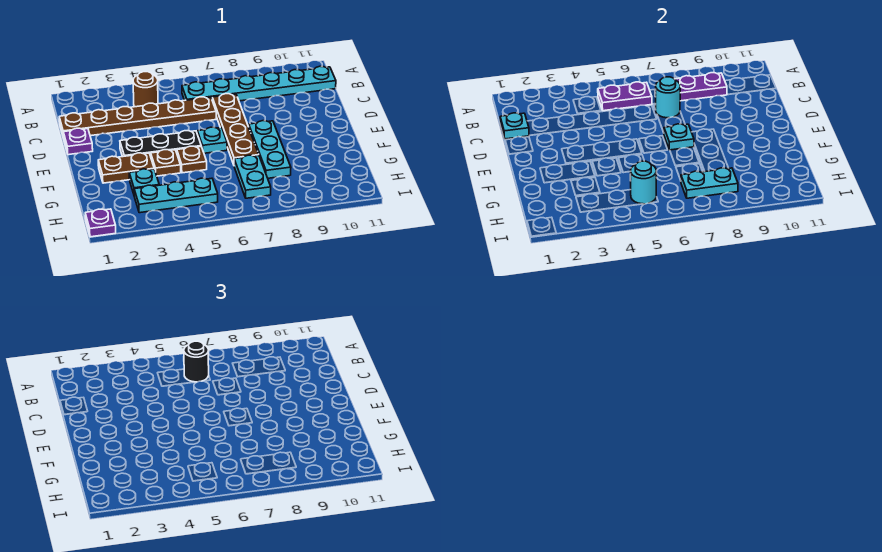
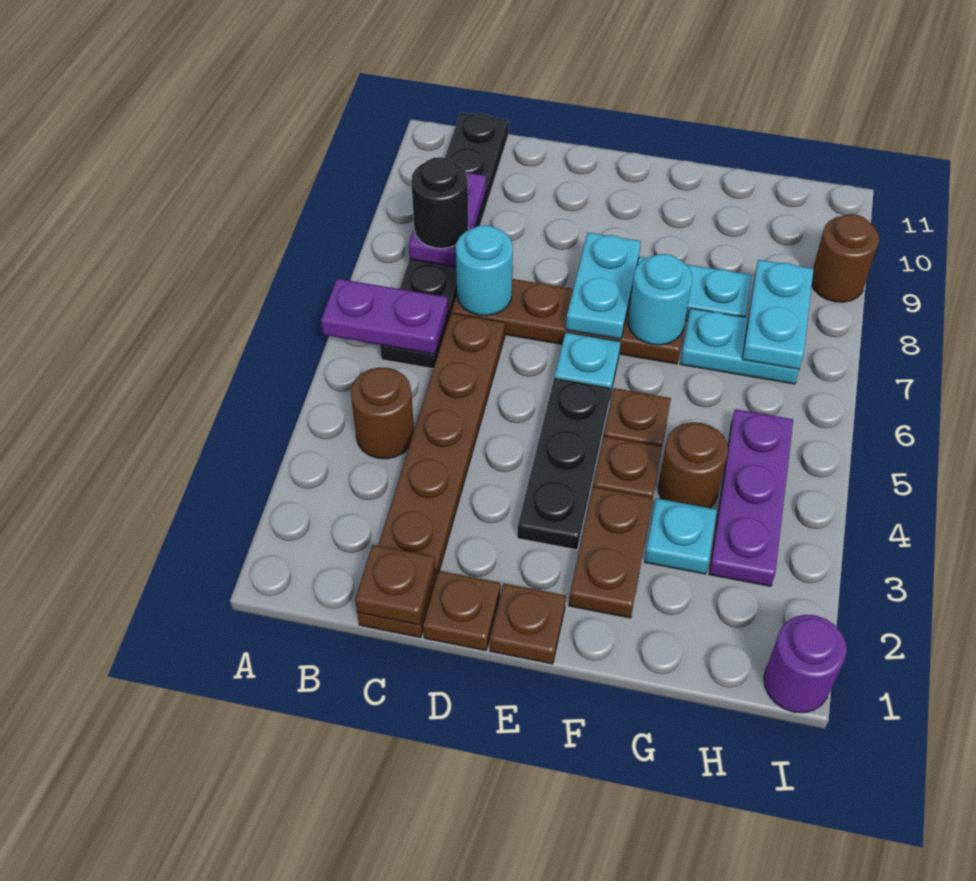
purple plate B5:B6 level 2 -> purple plate A6:B6 level 2
cyan plate B6:B11 level 1 -> black plate B6:B11 level 1
black round brick B6 level 3 -> black round brick B8 level 3
cyan plate C1 level 2 -> brown plate C1 level 2
purple plate D1 level 1 -> brown plate D1 level 1
none -> brown plate E1 level 1
cyan plate E7 level 2 -> cyan plate E7:E8 level 2
none -> brown round brick G4 level 1
cyan plate H3:H5 level 1 -> purple plate H3:H5 level 1
cyan round brick H5 level 2 -> cyan round brick F7 level 2
purple plate I1 level 1 -> purple round brick I1 level 1
none -> brown round brick I9 level 1

